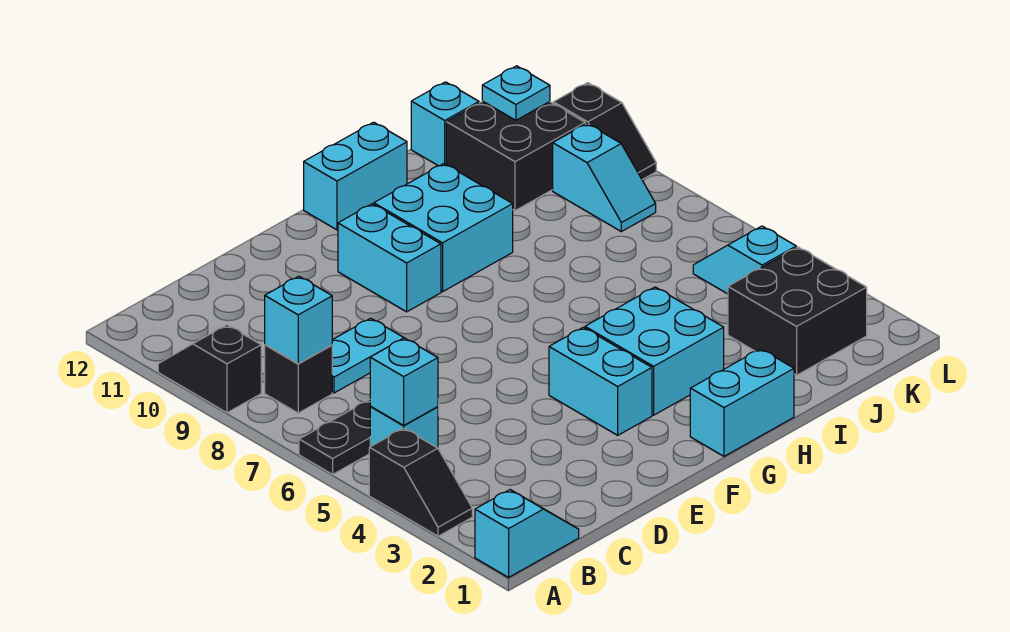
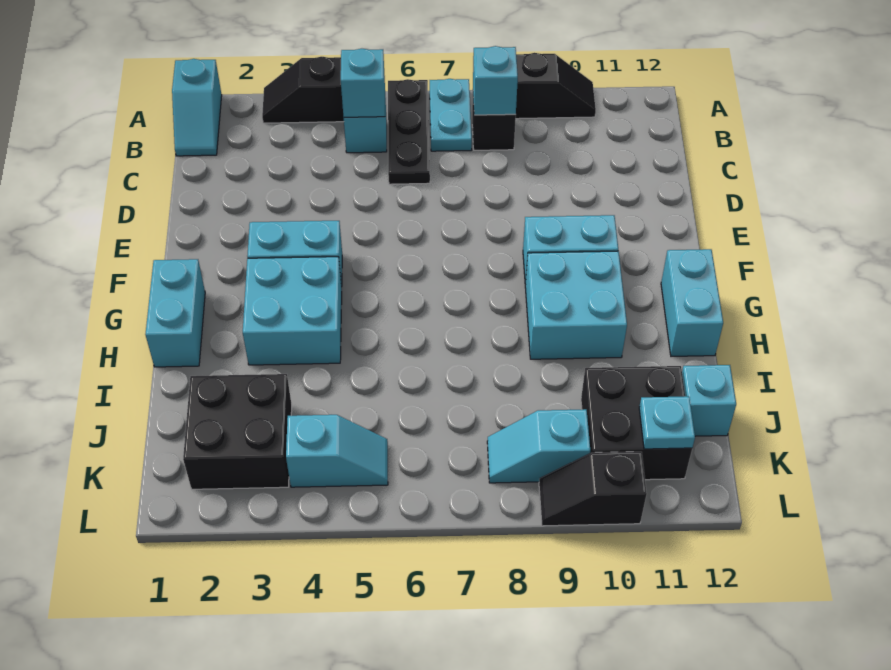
cyan plate C8:D8 level 1 -> cyan plate A7:B7 level 1

